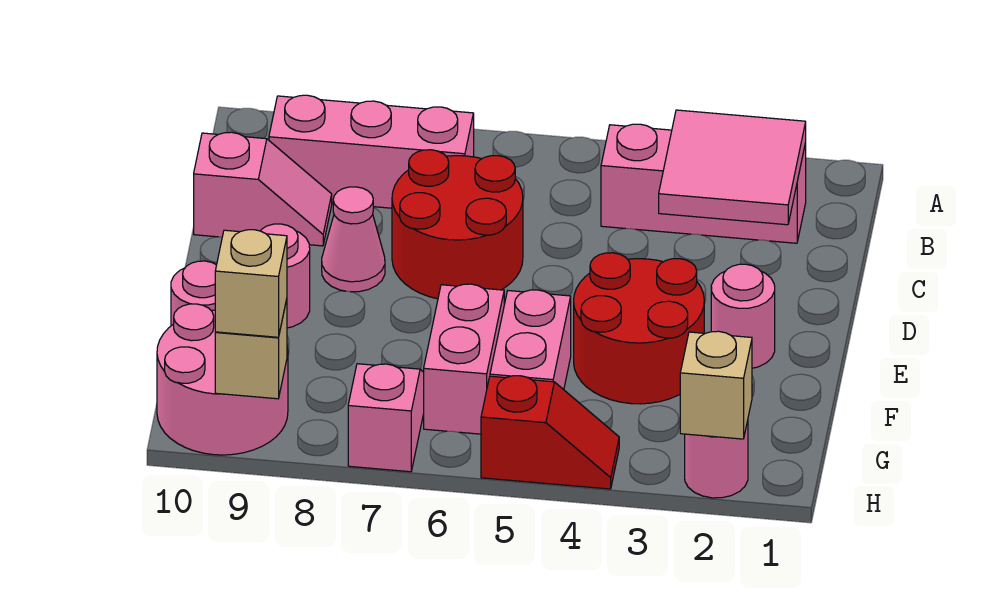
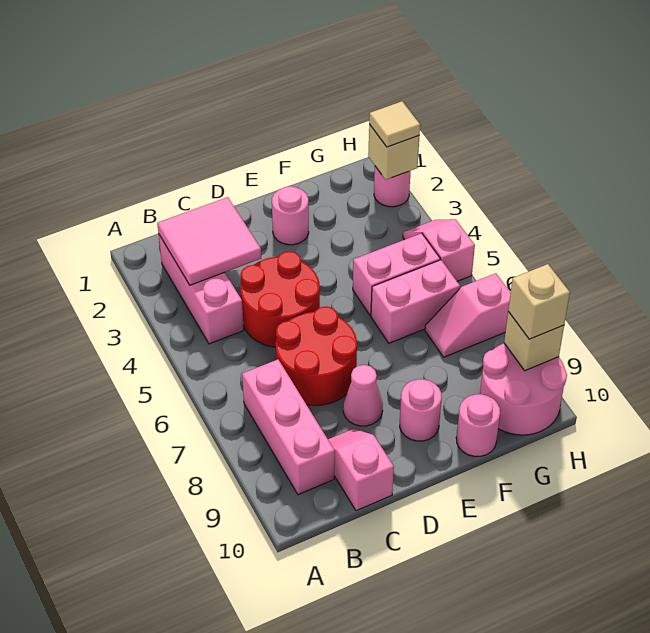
red round brick E3:F4 level 1 -> red round brick C4:D5 level 1
none -> tan tile H2 level 3
red slope H4:H5 level 1 top 5 -> pink slope H4:H5 level 1 top 5

